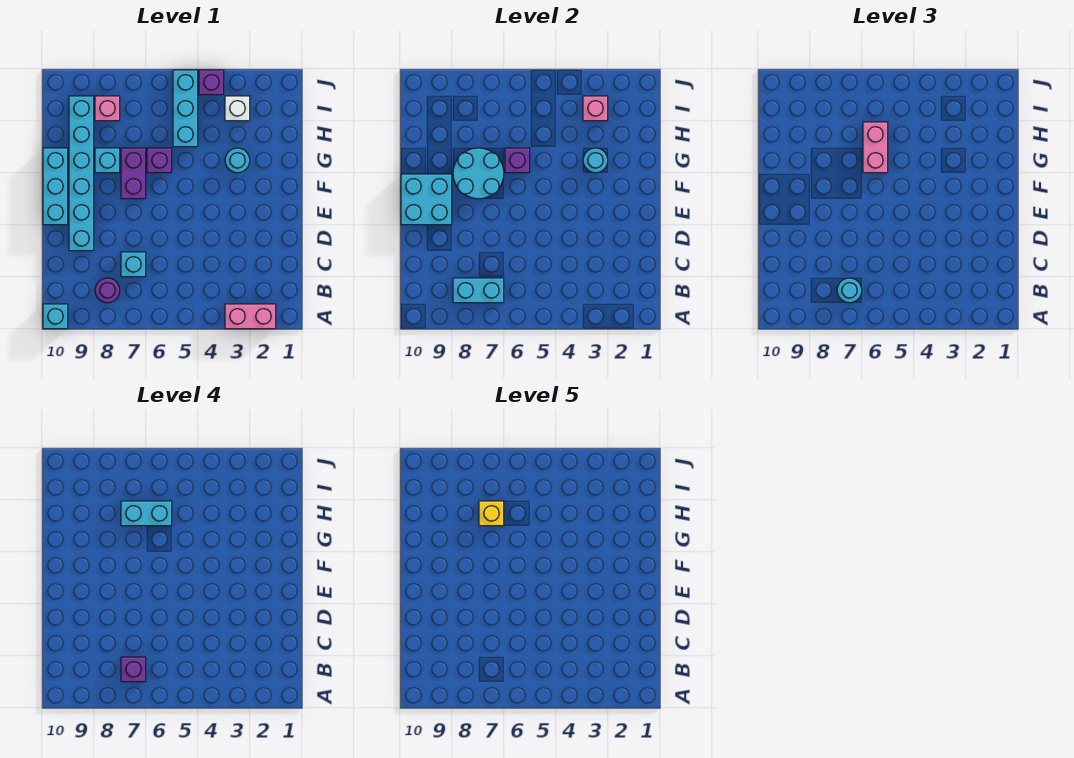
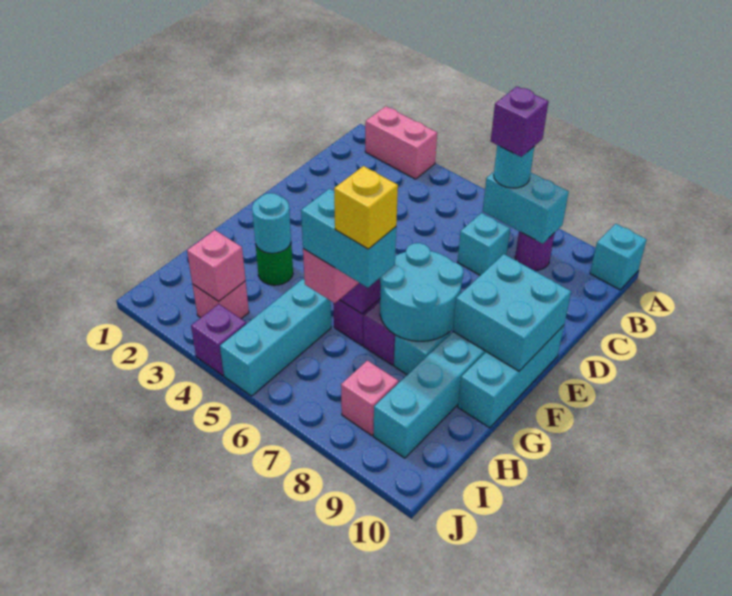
cyan round brick G3 level 1 -> green round brick G3 level 1
white brick I3 level 1 -> pink brick I3 level 1

